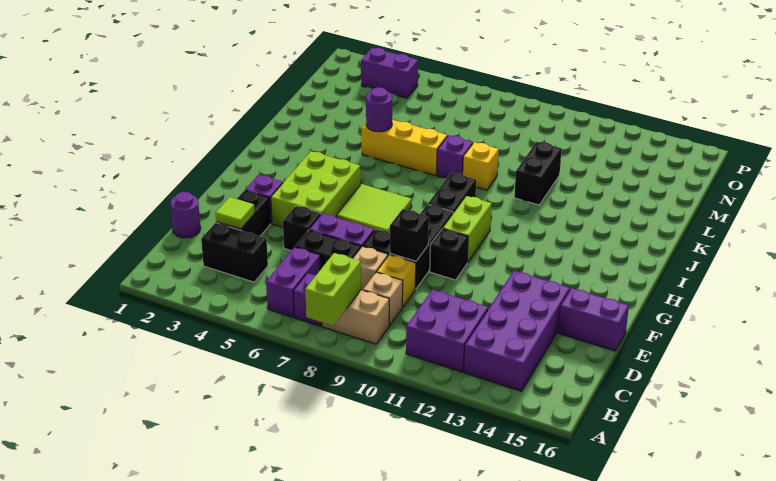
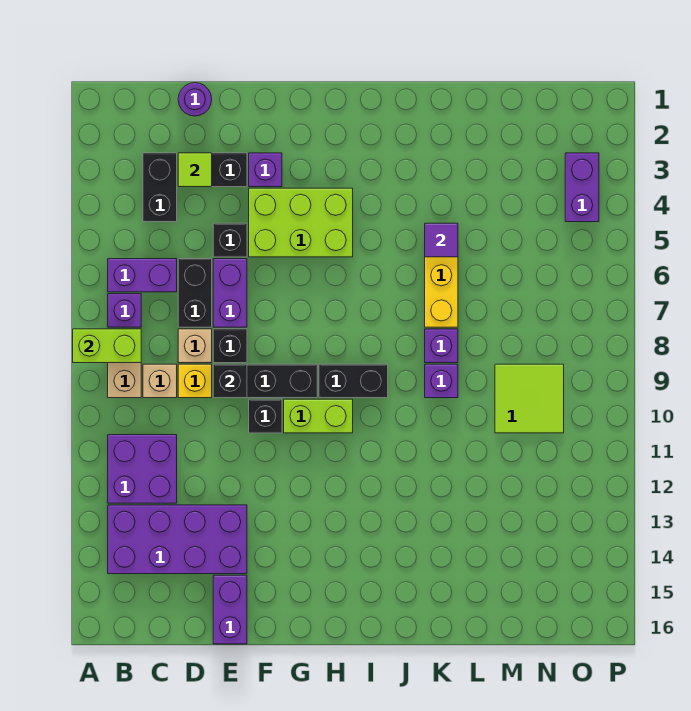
lime tile G6:H7 level 1 -> lime tile M9:N10 level 1
purple round brick K5 level 2 -> purple tile K5 level 2
yellow brick K9 level 1 -> purple brick K9 level 1
black brick K11:L11 level 1 -> none

